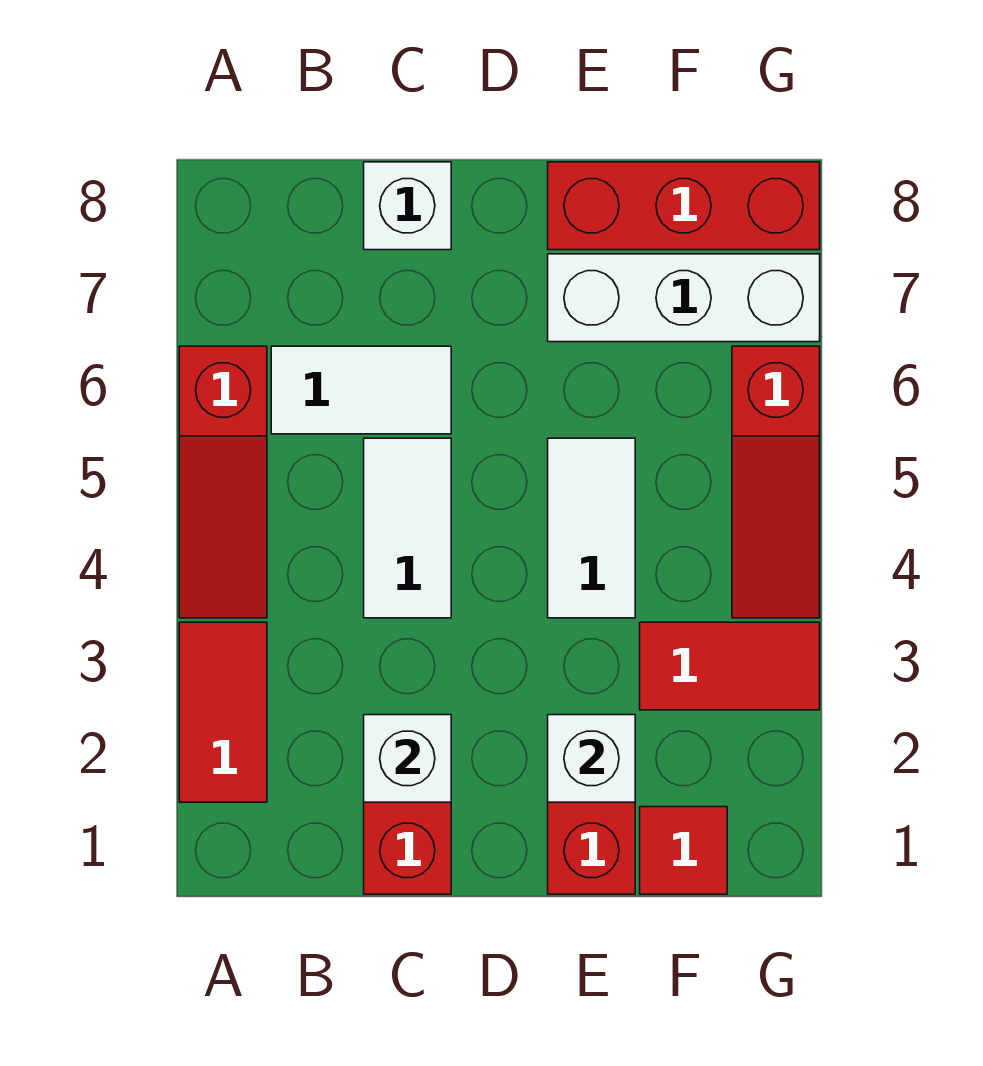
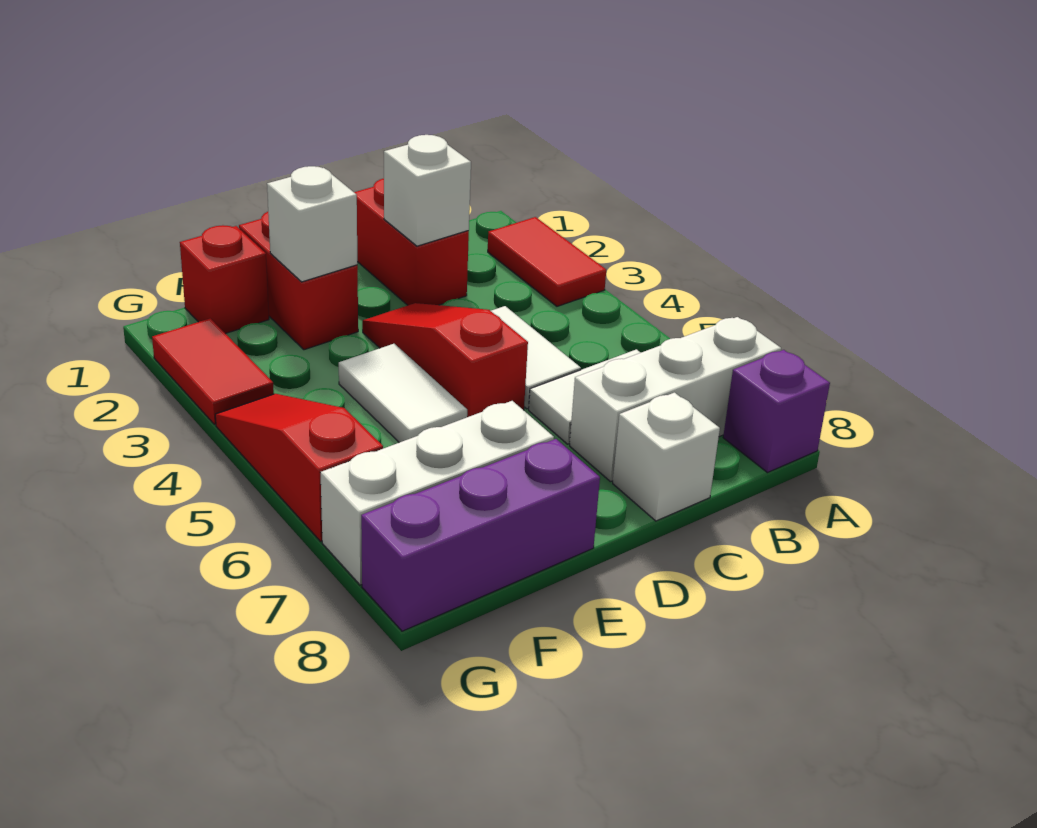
red slope A4:A6 level 1 top 6 -> red slope D3:D5 level 1 top 5
none -> white brick A7:C7 level 1
none -> purple brick A8 level 1
red brick E8:G8 level 1 -> purple brick E8:G8 level 1
red tile F1 level 1 -> red brick F1 level 1
red tile F3:G3 level 1 -> red tile G2:G3 level 1

